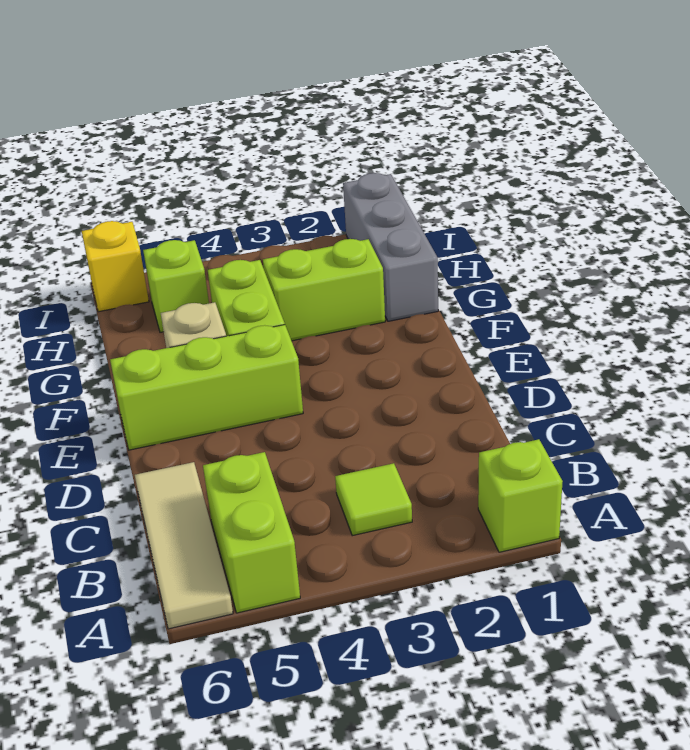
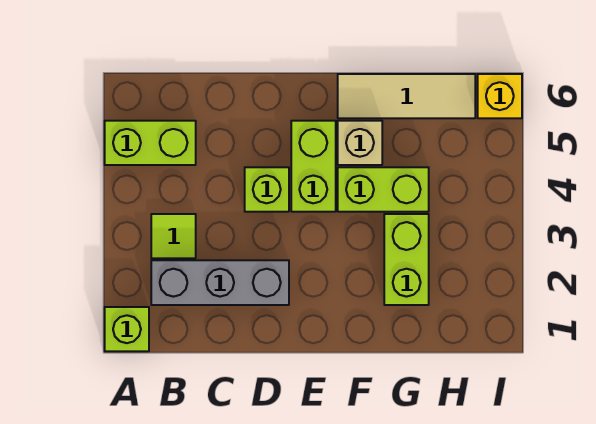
tan tile A6:C6 level 1 -> tan tile F6:H6 level 1
lime brick E4:E6 level 1 -> lime brick E4:E5 level 1
grey brick G1:I1 level 1 -> grey brick B2:D2 level 1
lime brick H5 level 1 -> lime brick D4 level 1

